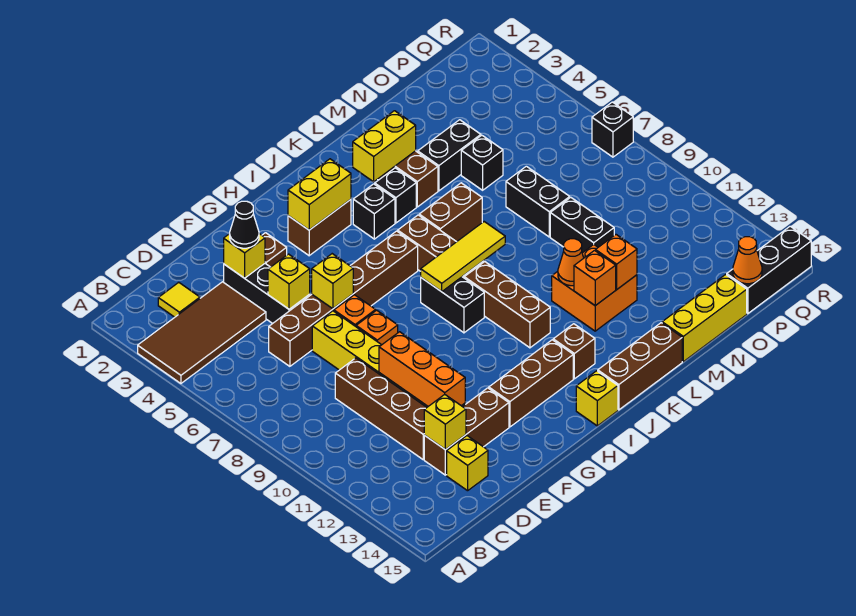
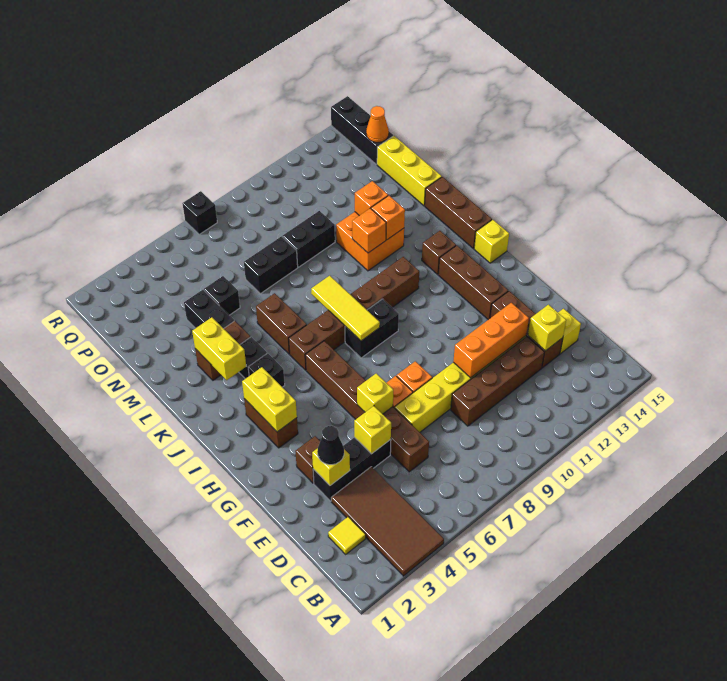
orange cone L11 level 2 -> orange brick L11 level 2

